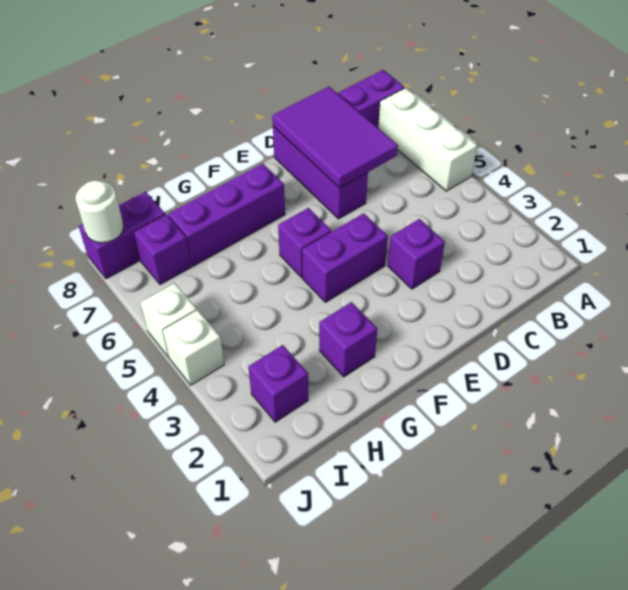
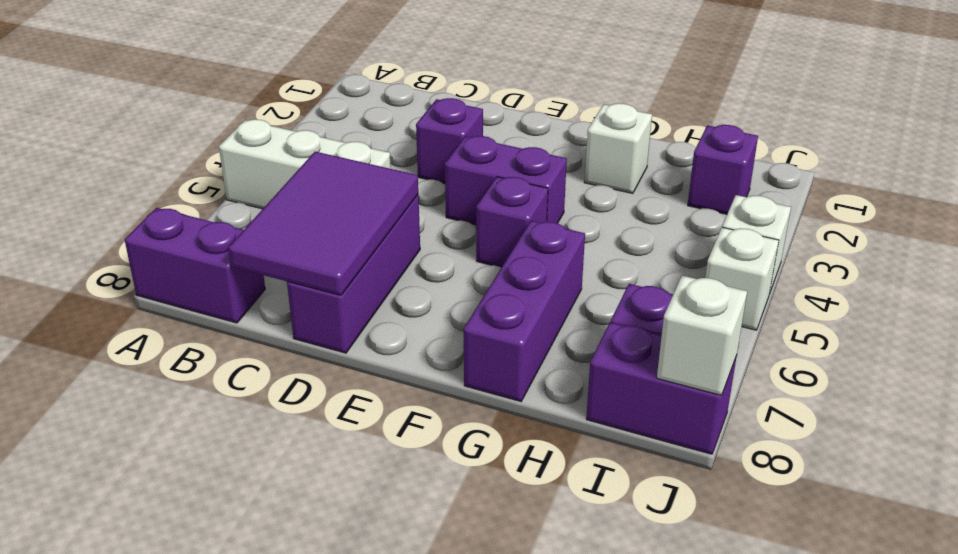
white brick A5:A7 level 1 -> white brick A5:C5 level 1
purple brick F7:H7 level 1 -> purple brick G6:G8 level 1
purple brick G2 level 1 -> white brick G2 level 1
white round brick J8 level 2 -> white brick J8 level 2

